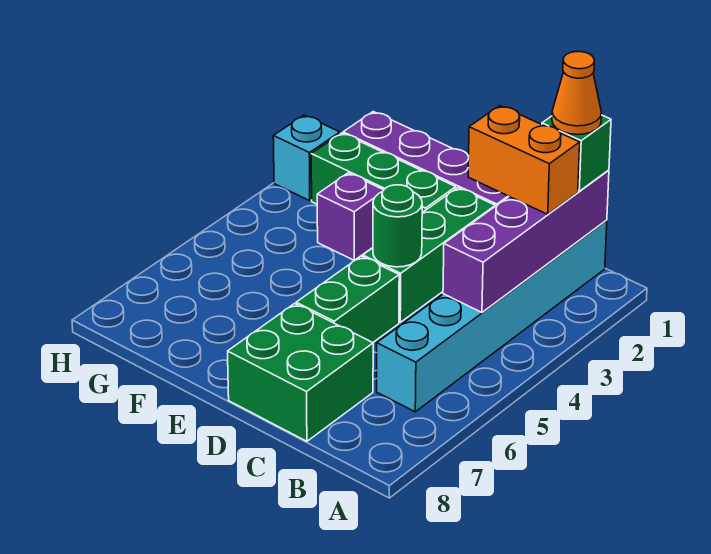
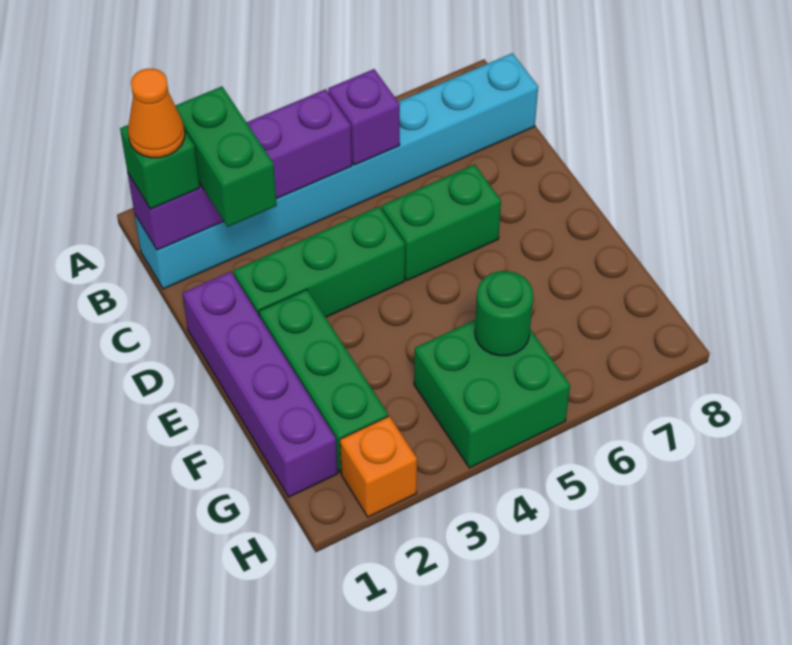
cyan brick B1:B6 level 1 -> cyan brick B1:B8 level 1
orange brick B2:C2 level 3 -> green brick B2:C2 level 3
green brick C7:D8 level 1 -> green brick G4:H5 level 1
green round brick D4 level 2 -> green round brick G5 level 2
purple brick F3 level 1 -> purple brick B5 level 2
cyan brick H2 level 1 -> orange brick H2 level 1

